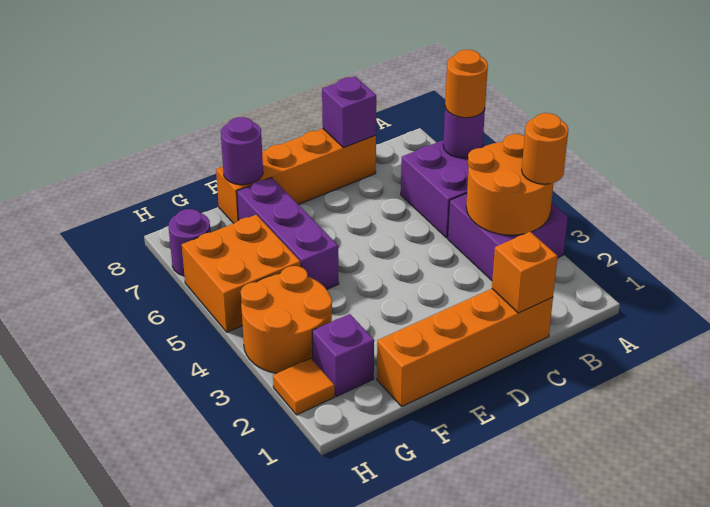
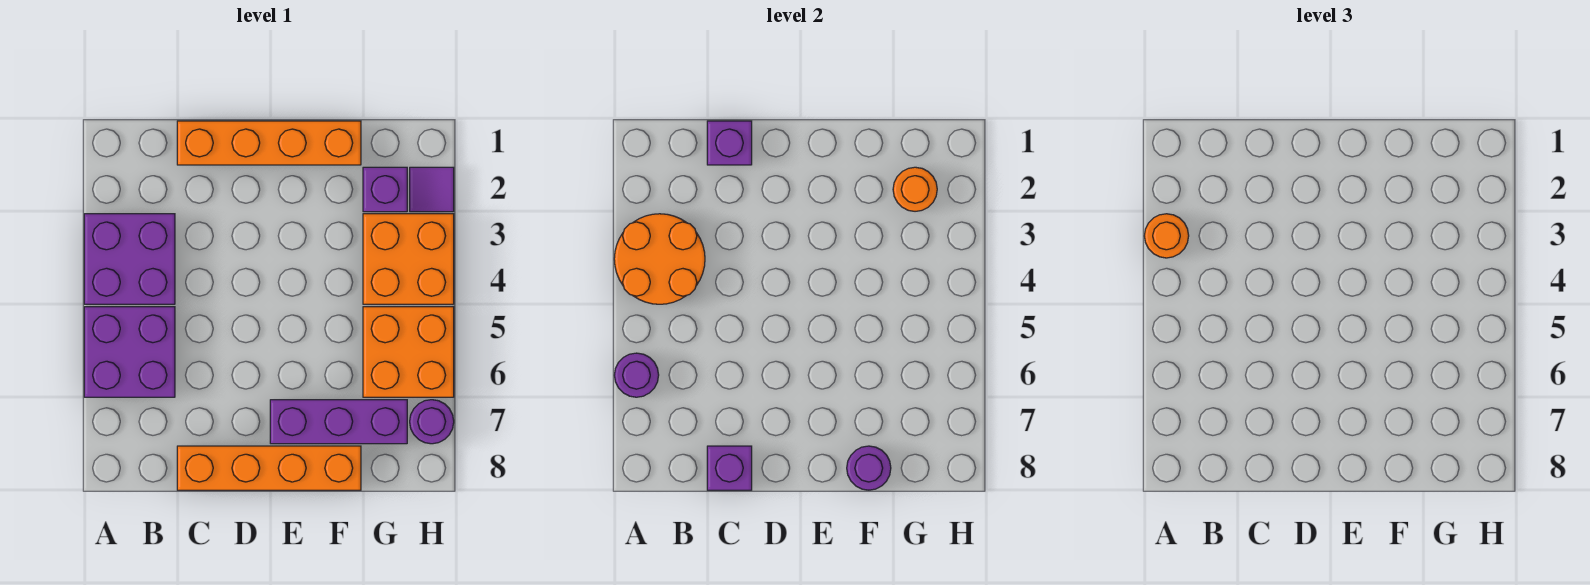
orange round brick A6 level 3 -> orange round brick G2 level 2
orange brick C1 level 2 -> purple brick C1 level 2
purple brick F5:F7 level 1 -> purple brick E7:G7 level 1
orange round brick G3:H4 level 1 -> orange brick G3:H4 level 1
orange tile H2 level 1 -> purple tile H2 level 1

